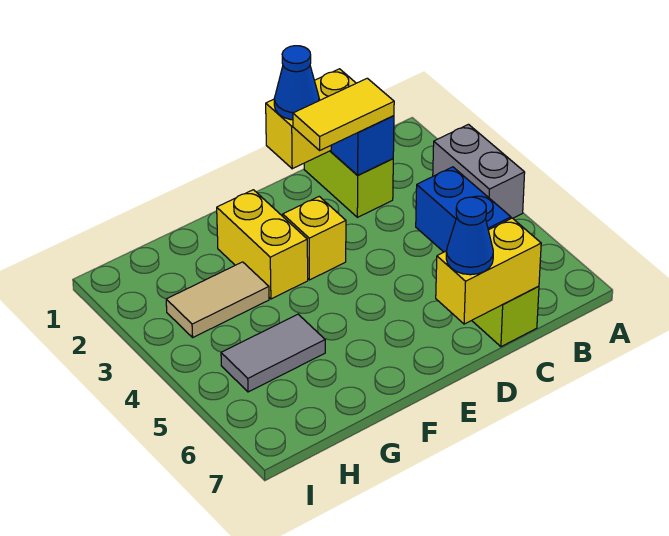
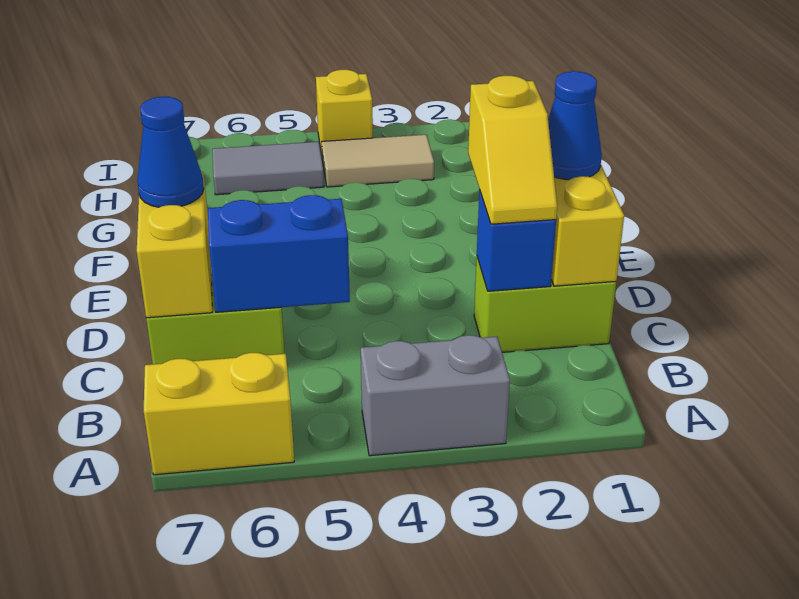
yellow tile C2:D2 level 3 -> yellow slope C2:D2 level 3 top D
yellow brick E3 level 1 -> yellow brick I4 level 1
yellow brick F2:F3 level 1 -> yellow brick A6:A7 level 1
tan tile G3:H3 level 1 -> tan tile H3:H4 level 1
grey tile G5:H5 level 1 -> grey tile H5:H6 level 1

